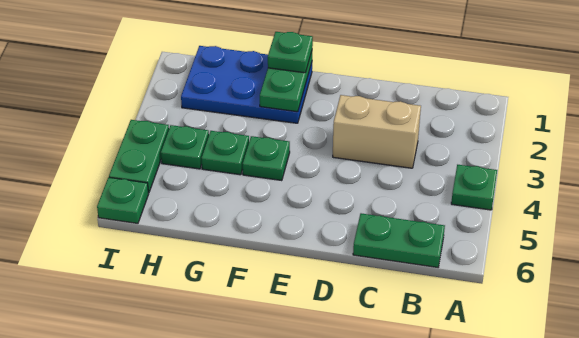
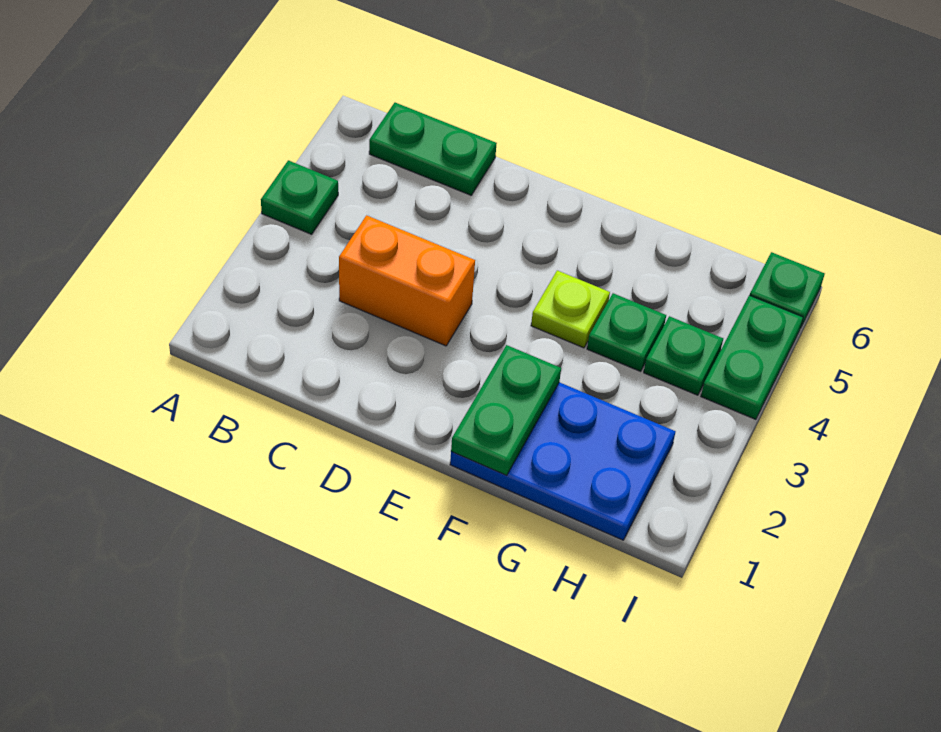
tan brick C3:D3 level 1 -> orange brick C3:D3 level 1
green plate F1 level 3 -> none
green plate F4 level 1 -> lime plate F4 level 1

